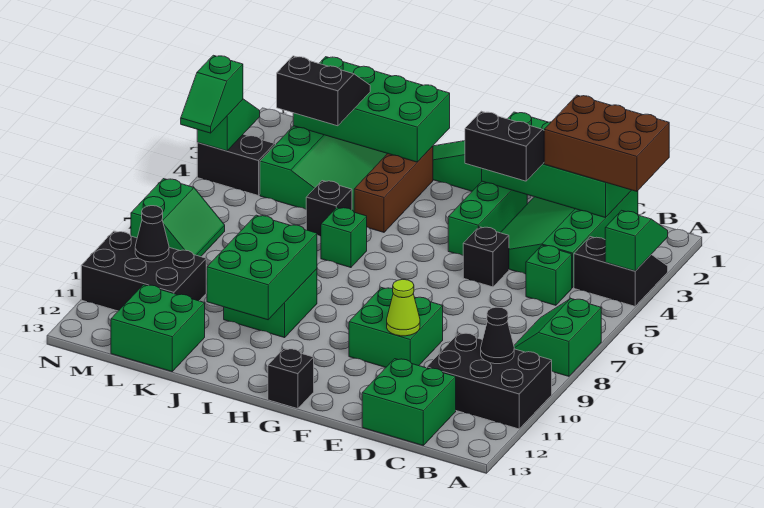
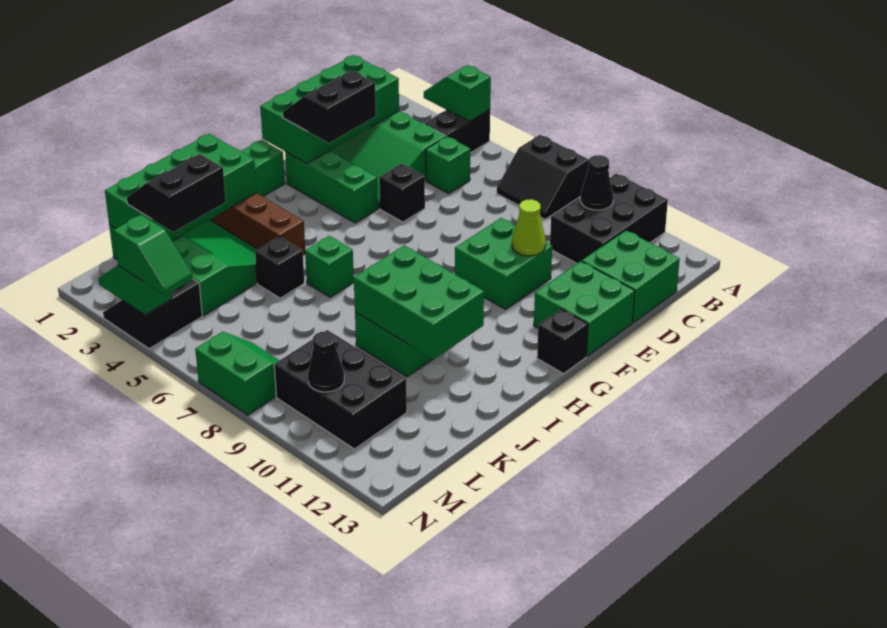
green slope A7:B8 level 1 top A -> black slope A7:B8 level 1 top A
brown brick B1:D2 level 3 -> none
green brick K12:L13 level 1 -> green brick E12:F13 level 1
black brick L10:N11 level 1 -> black brick L9:M11 level 1

